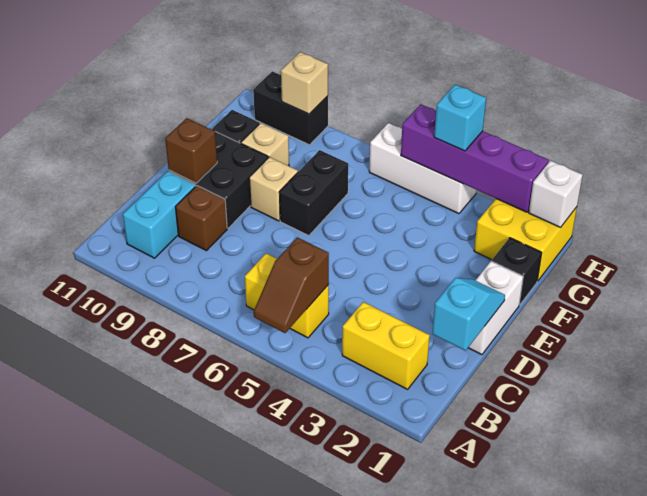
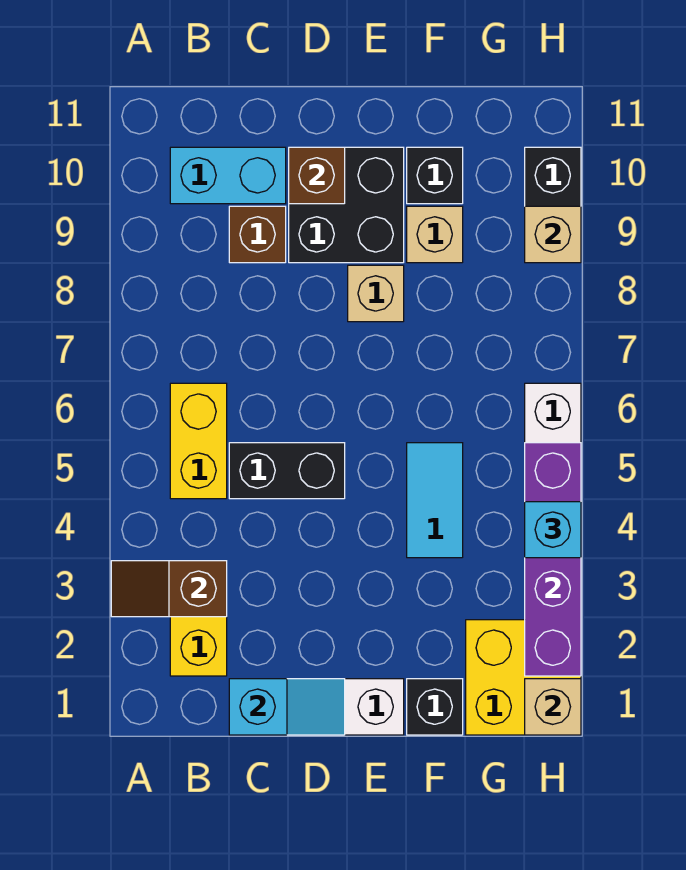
brown slope A5:B5 level 2 top B -> brown slope A3:B3 level 2 top B
black brick E7:F7 level 1 -> black brick C5:D5 level 1
none -> cyan tile F4:F5 level 1
white brick H1 level 2 -> tan brick H1 level 2

